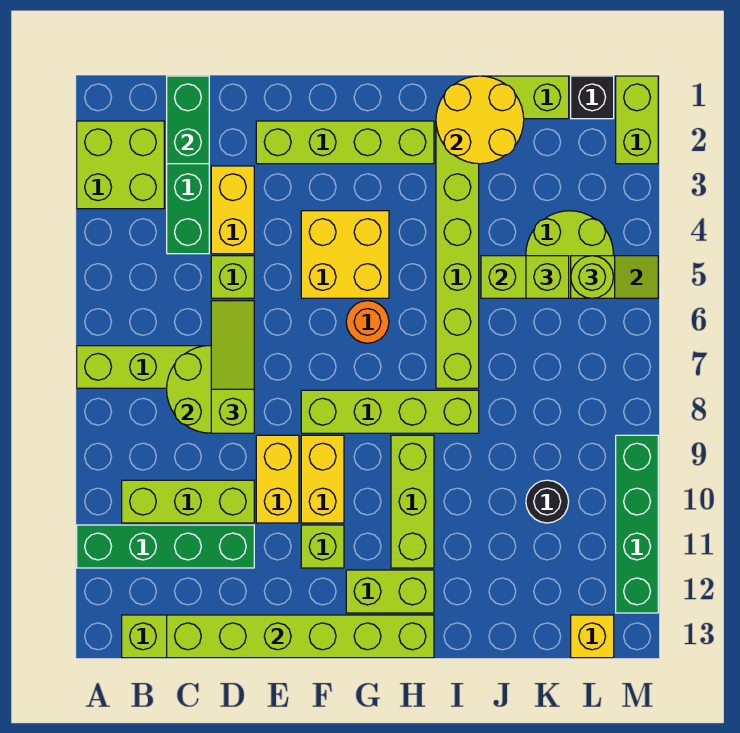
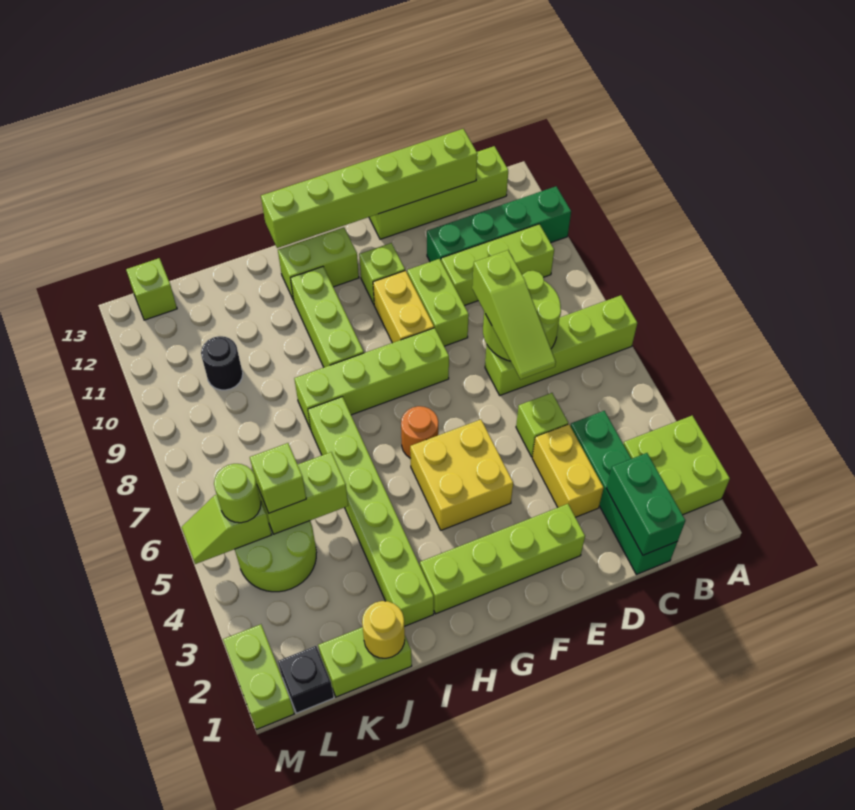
yellow brick E9:E10 level 1 -> lime brick E9:E10 level 1
yellow round brick I1:J2 level 2 -> yellow round brick J1 level 2
yellow brick L13 level 1 -> lime brick L13 level 1
green brick M9:M12 level 1 -> none

